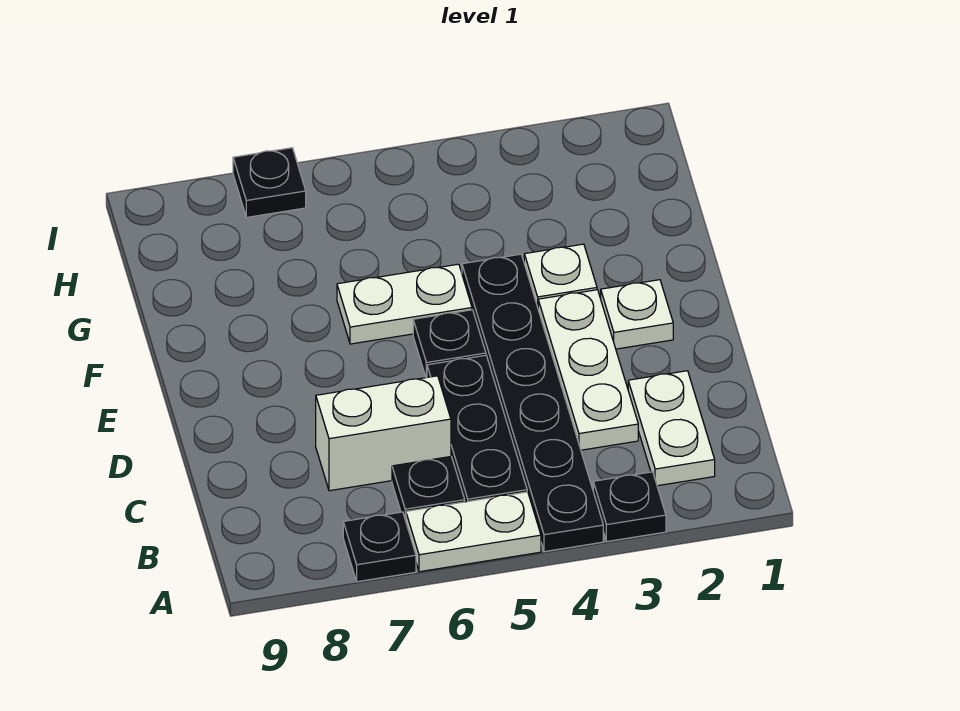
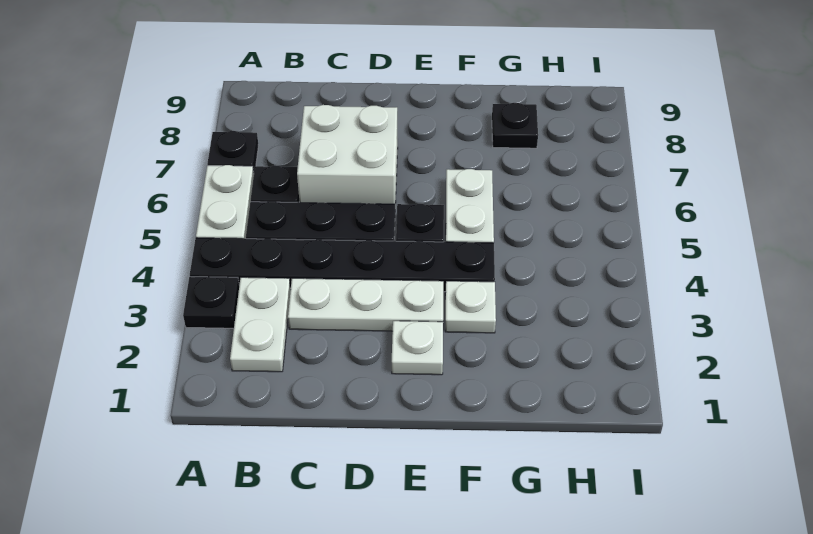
white plate B2:C2 level 1 -> white plate B2:B3 level 1
white brick C6:C7 level 1 -> white brick C6:D7 level 1
black plate I7 level 1 -> black plate G8 level 1

